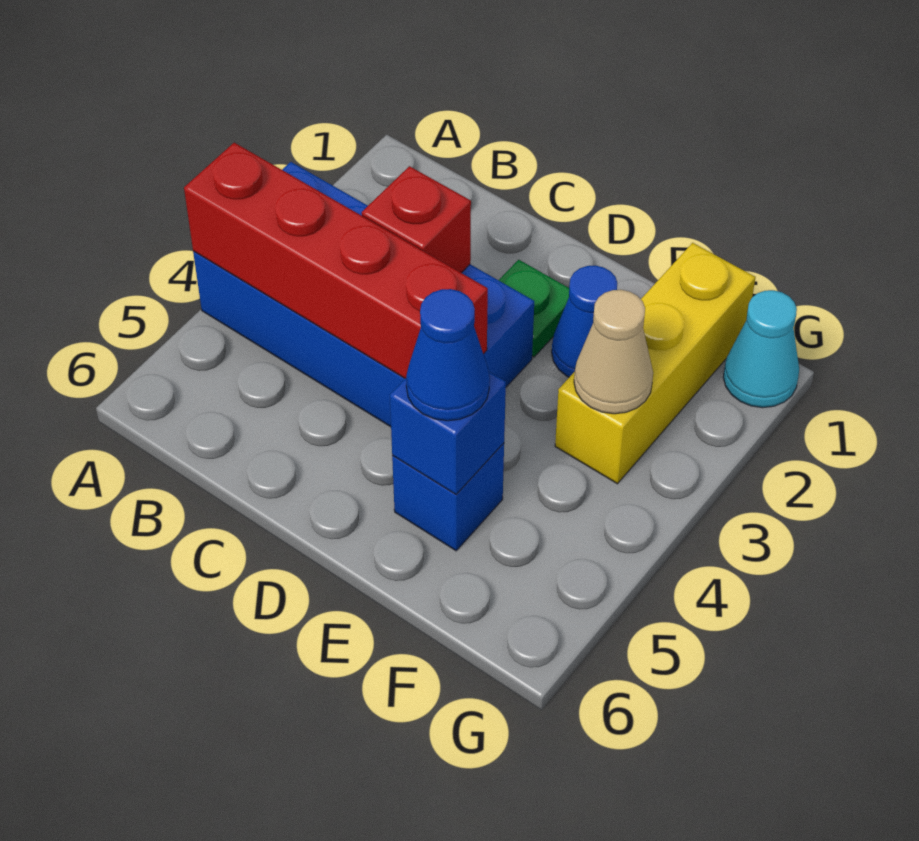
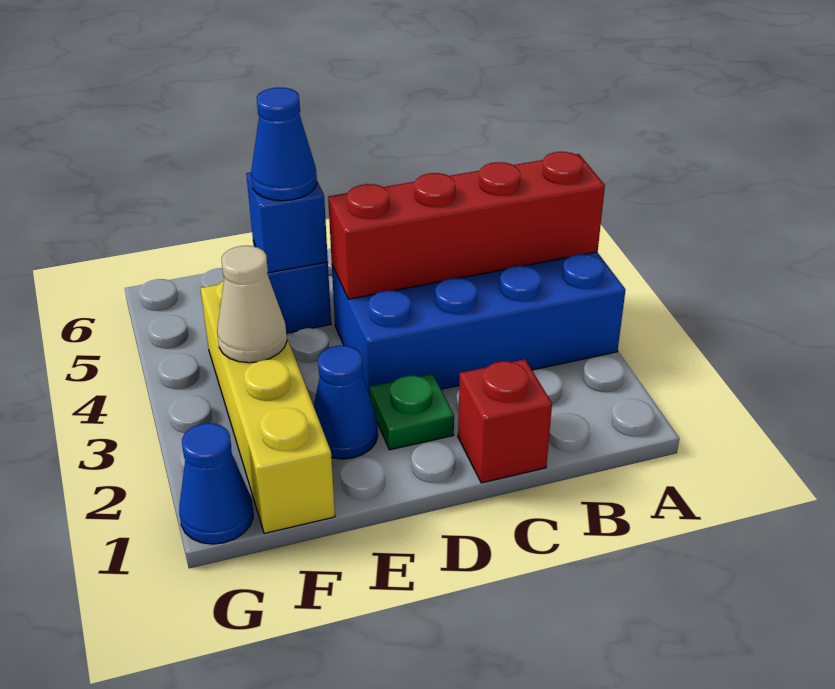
red brick C3 level 2 -> red brick C1 level 1
yellow brick F1:F3 level 1 -> yellow brick F1:F4 level 1
cyan cone G1 level 1 -> blue cone G1 level 1

